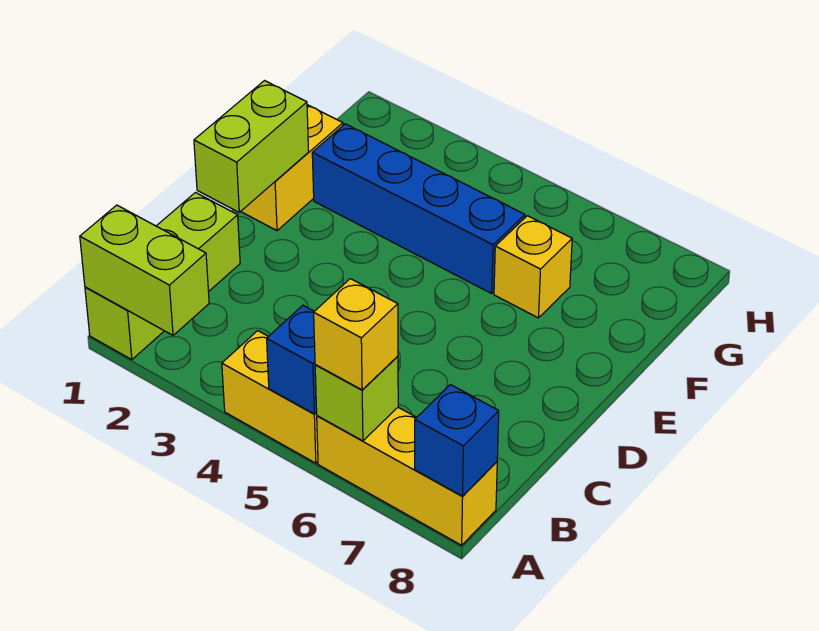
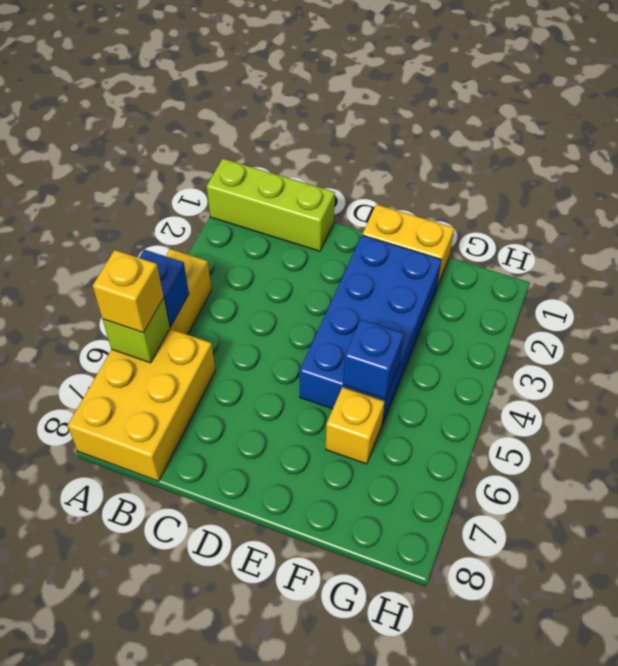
lime brick A1:A2 level 2 -> none
yellow brick A6:A8 level 1 -> yellow brick A6:B8 level 1
blue brick A8 level 2 -> blue brick F5 level 2
lime brick D1:E1 level 2 -> none
blue brick F2:F5 level 1 -> blue brick E2:F5 level 1

